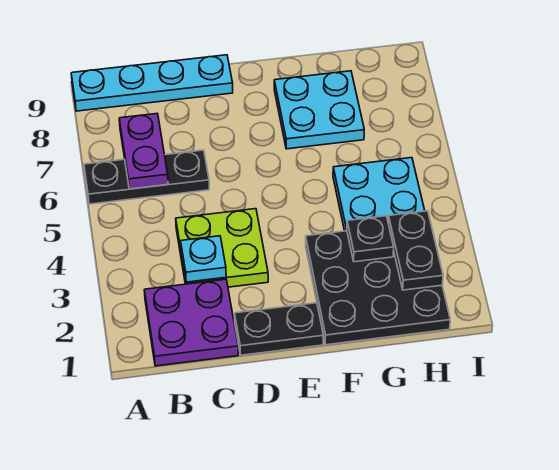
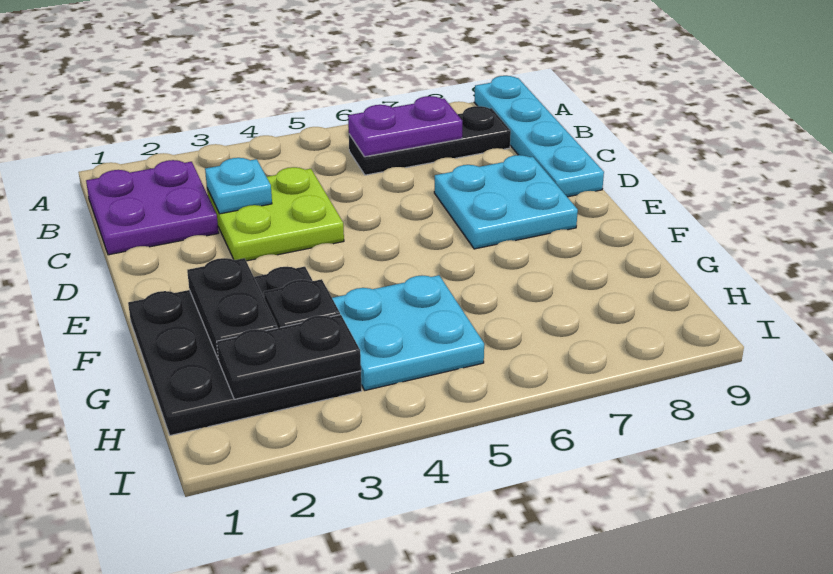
black plate A6:C6 level 1 -> black plate B6:B8 level 1
black plate D1:E1 level 1 -> black plate F2:G2 level 2
cyan plate F7:G8 level 1 -> cyan plate D7:E8 level 1

